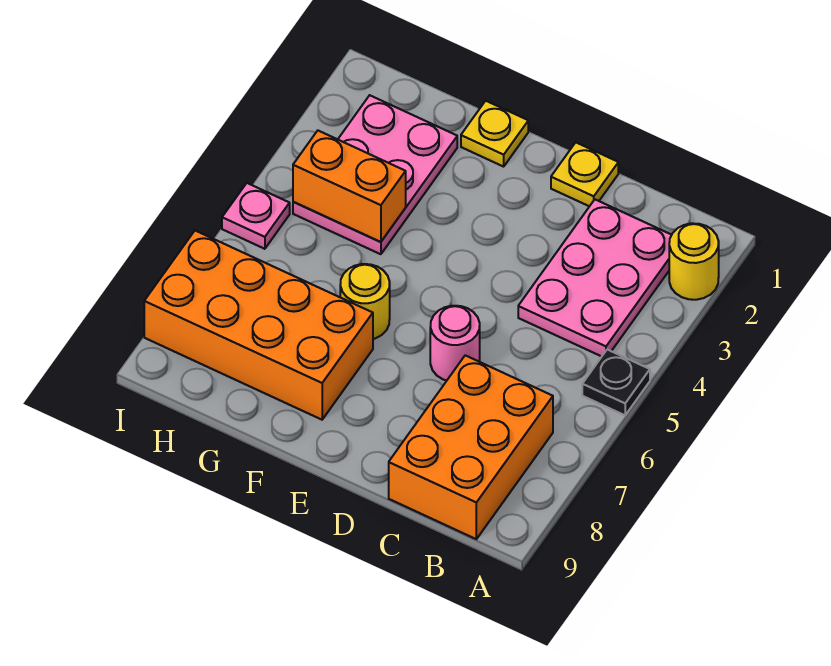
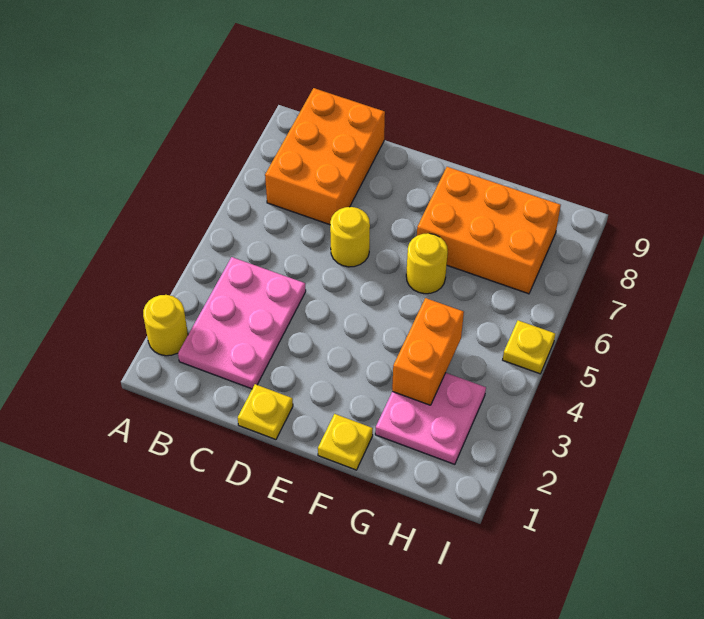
black plate A5 level 1 -> none
pink round brick D6 level 1 -> yellow round brick D6 level 1
orange brick F7:I8 level 1 -> orange brick F7:H8 level 1
pink plate G2:H4 level 1 -> pink plate G2:H3 level 1
orange brick G4:H4 level 2 -> orange brick G3:G4 level 2
pink plate I5 level 1 -> yellow plate I5 level 1

